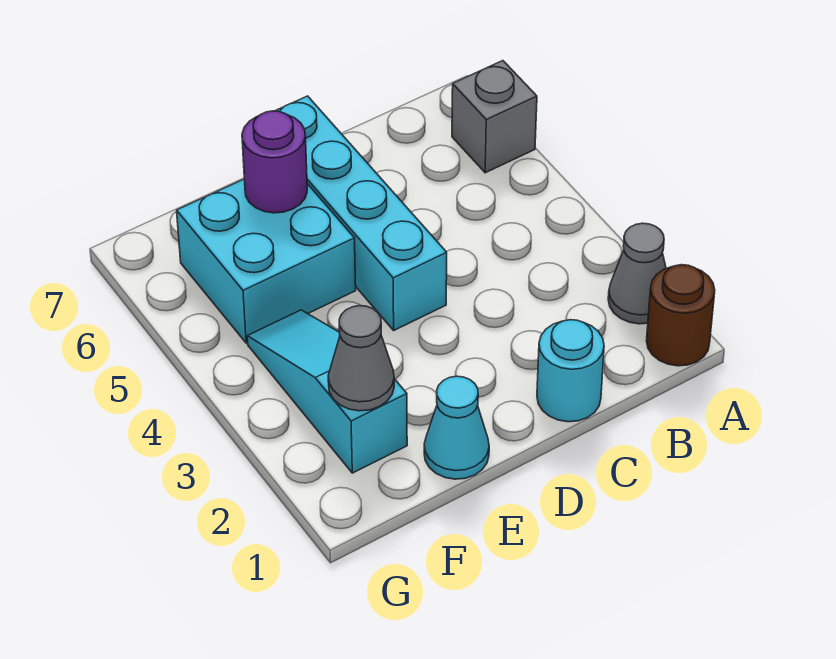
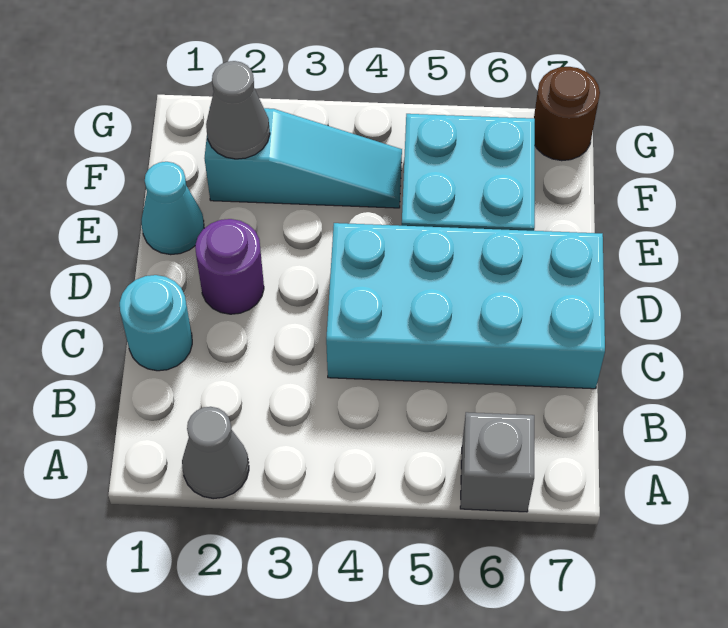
brown round brick A1 level 1 -> brown round brick G7 level 1
cyan brick D4:D7 level 1 -> cyan brick C4:D7 level 1
purple round brick E6 level 2 -> purple round brick D2 level 1

